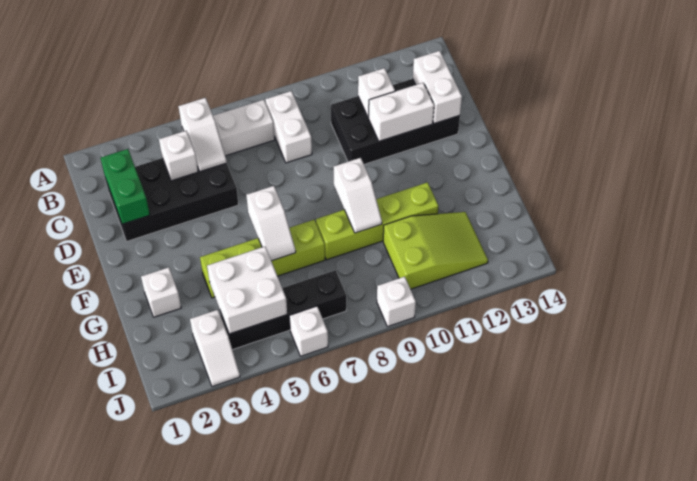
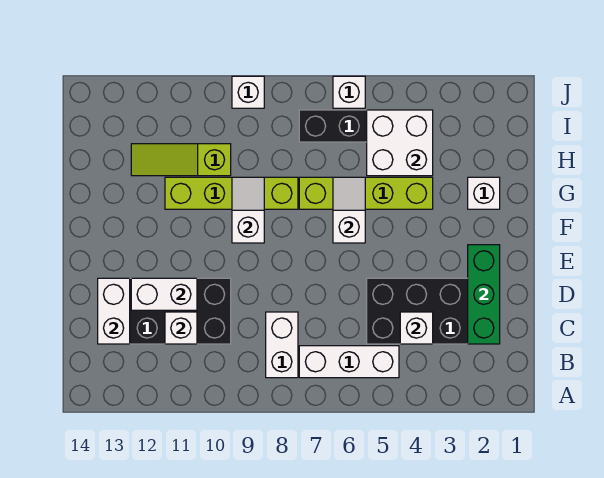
white slope B5:C5 level 2 top B -> none
green brick C2:D2 level 2 -> green brick C2:E2 level 2
lime slope H10:I12 level 1 top 10 -> lime slope H10:H12 level 1 top 10
white slope I3:J3 level 1 top I -> none

